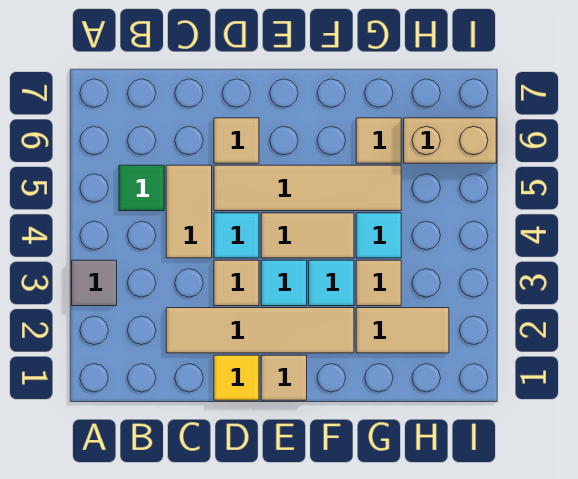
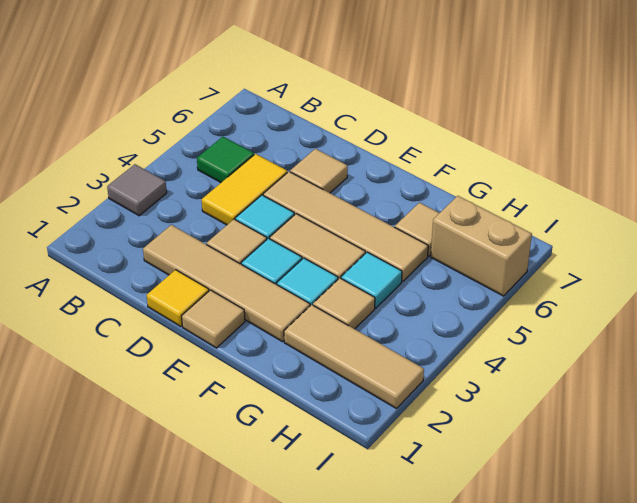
tan tile C4:C5 level 1 -> yellow tile C4:C5 level 1
tan tile G2:H2 level 1 -> tan tile G2:I2 level 1

